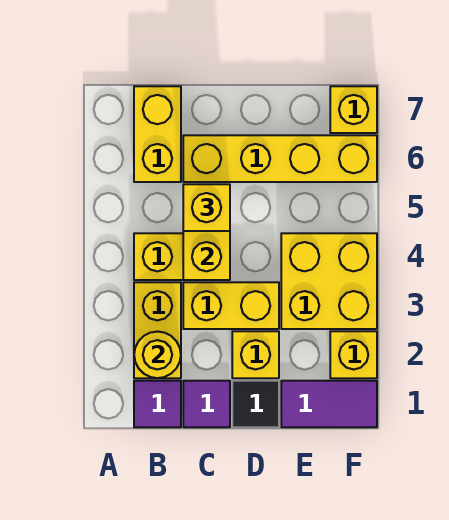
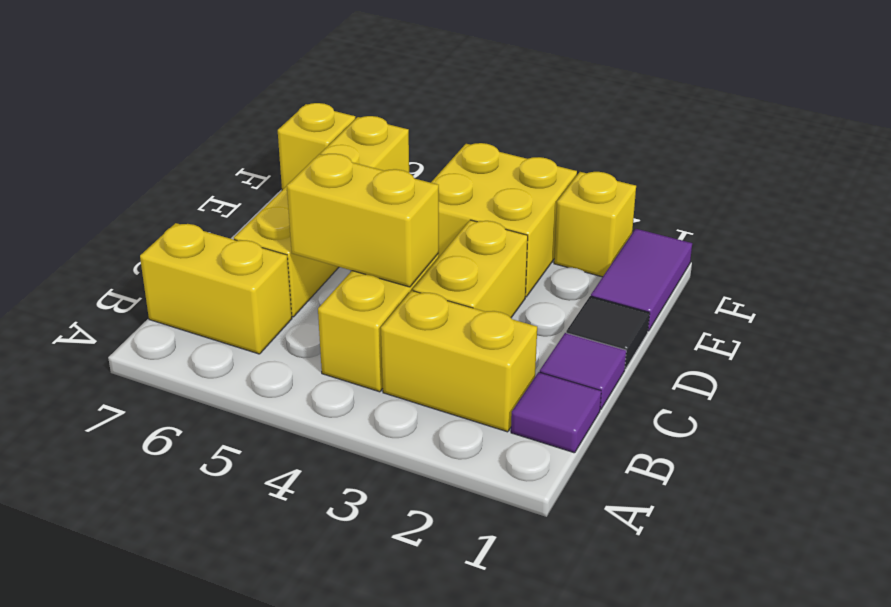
yellow round brick B2 level 2 -> none
yellow brick C5 level 3 -> none
yellow brick D2 level 1 -> none

